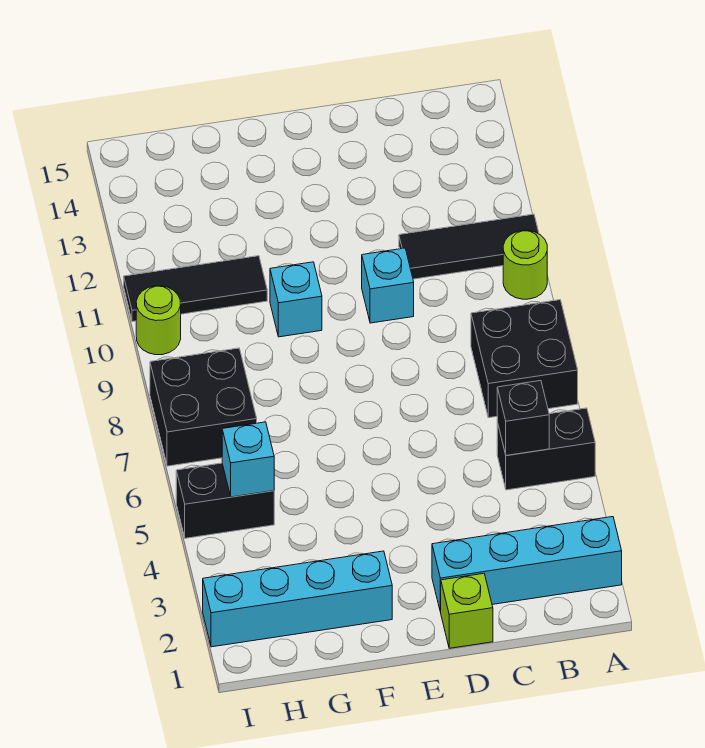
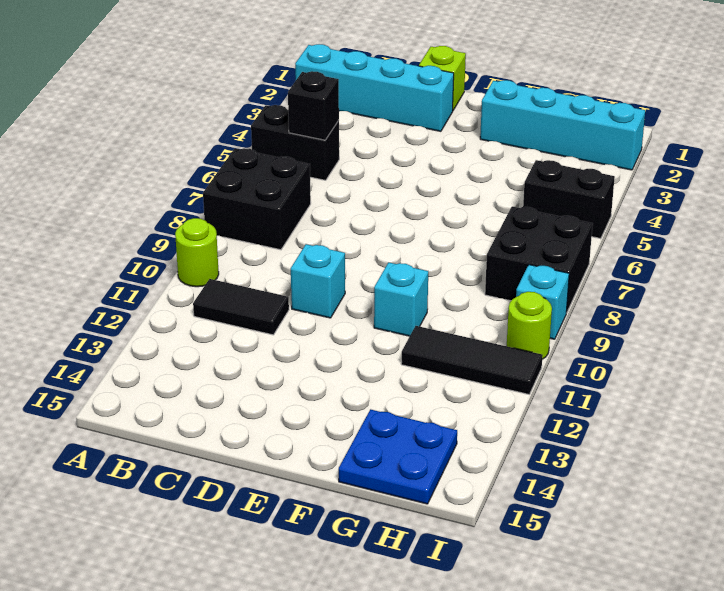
black tile A11:C11 level 1 -> black tile B11:C11 level 1
none -> blue plate G14:H15 level 1
cyan brick H5 level 2 -> cyan brick I9 level 1

